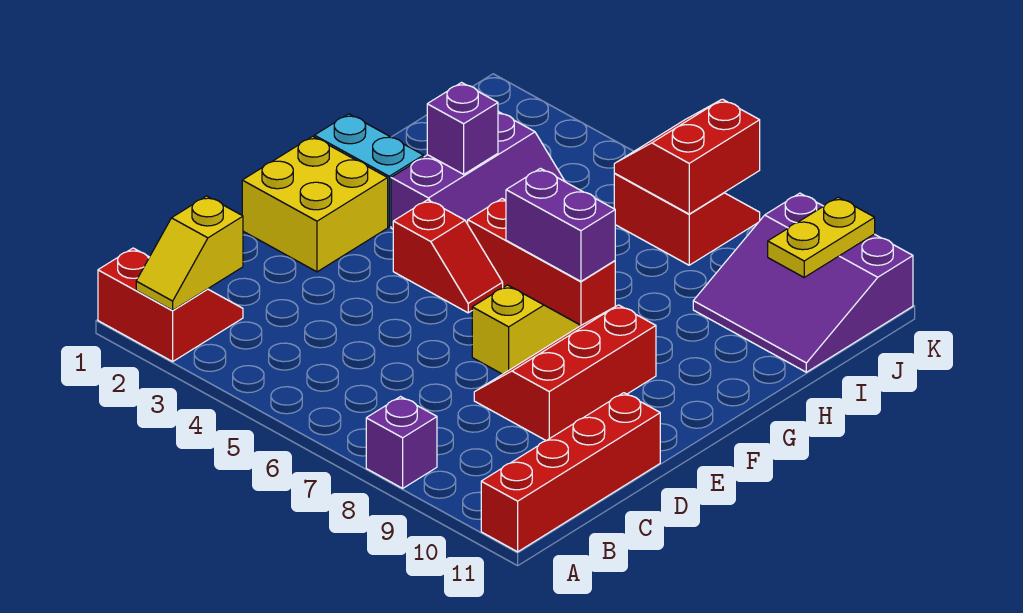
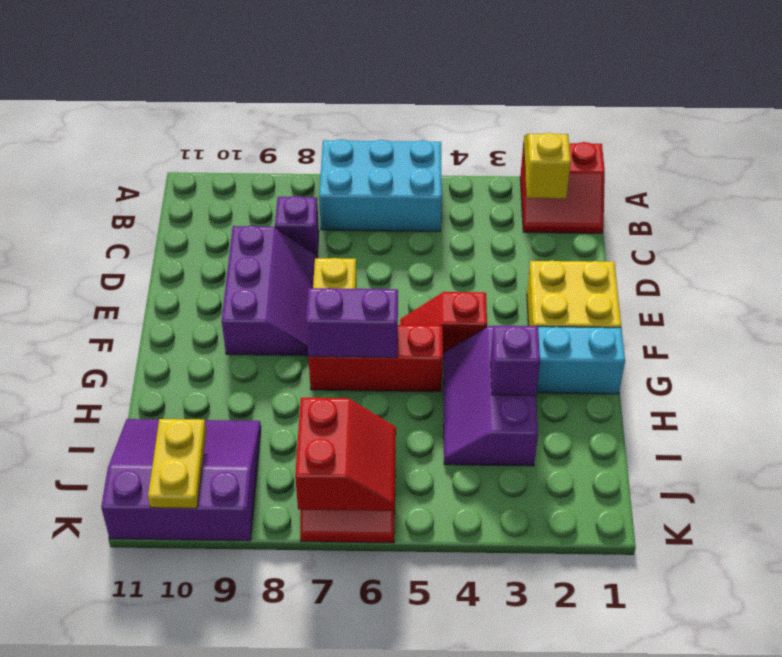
none -> cyan brick A5:B7 level 1
purple brick A8 level 1 -> purple brick C8 level 1
red brick A11:D11 level 1 -> none
red slope D8:F9 level 1 top 9 -> purple slope D8:F9 level 1 top 9

